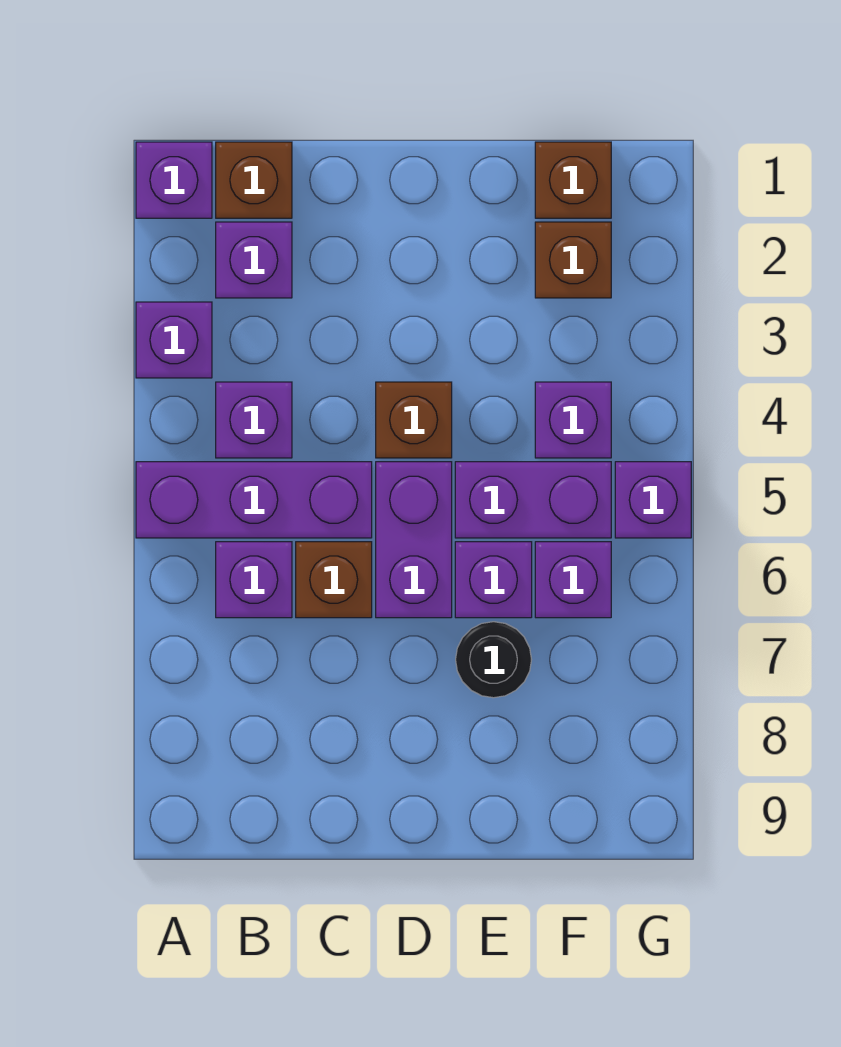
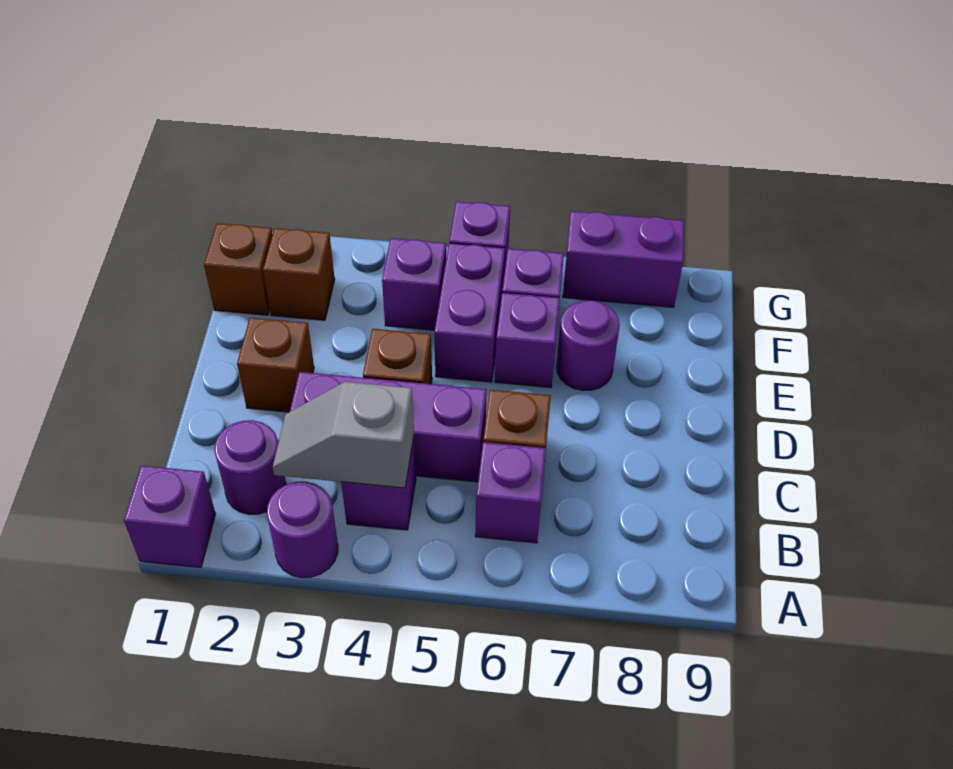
purple brick A3 level 1 -> purple round brick A3 level 1
purple brick A5:C5 level 1 -> purple brick C3:C5 level 1
brown brick B1 level 1 -> brown brick D2 level 1
purple brick B2 level 1 -> purple round brick B2 level 1
none -> grey slope B3:B4 level 2 top 4
purple brick D5:D6 level 1 -> purple brick G7:G8 level 1
black round brick E7 level 1 -> purple round brick E7 level 1

